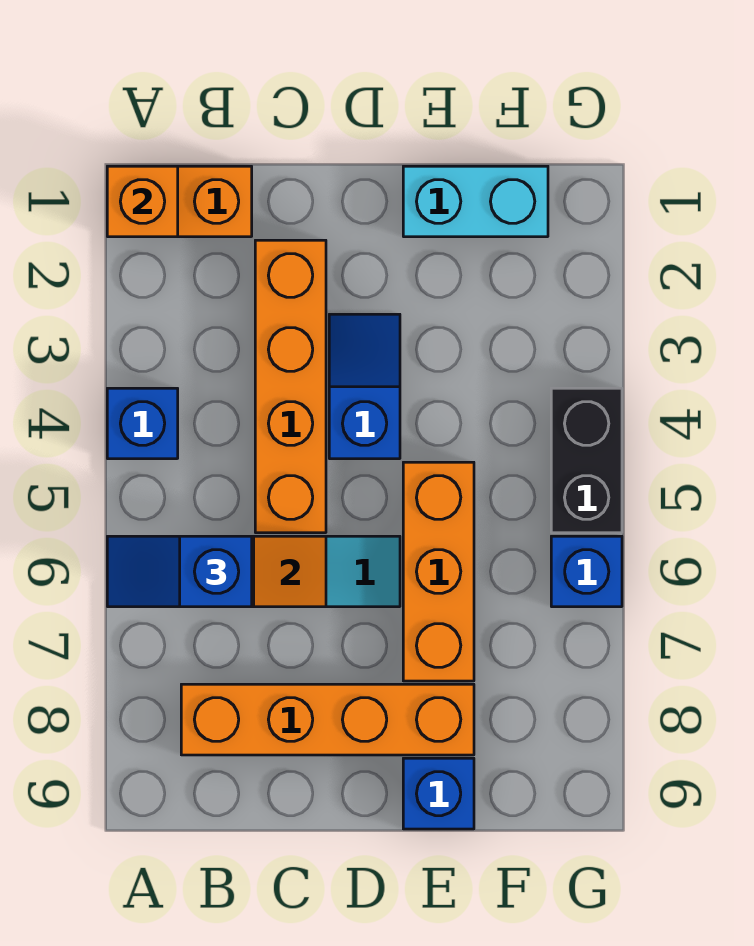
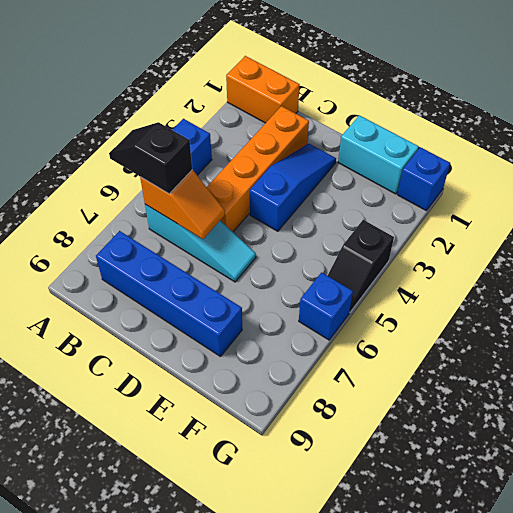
orange brick A1 level 2 -> none
blue slope A6:B6 level 3 top B -> black slope A6:B6 level 3 top B
orange brick B8:E8 level 1 -> blue brick B8:E8 level 1
blue slope D3:D4 level 1 top 4 -> blue slope D2:D4 level 1 top 4
orange brick E5:E7 level 1 -> none
blue brick E9 level 1 -> blue brick G1 level 1
black brick G4:G5 level 1 -> black slope G4:G5 level 1 top 4

